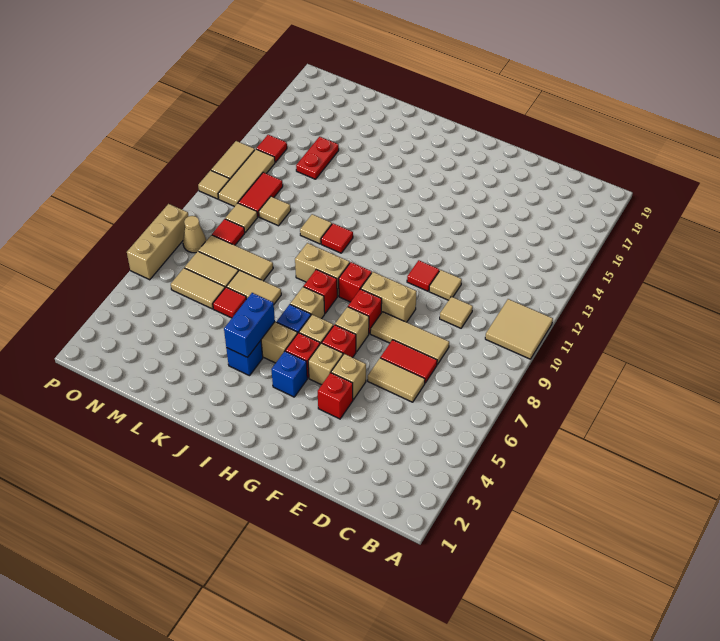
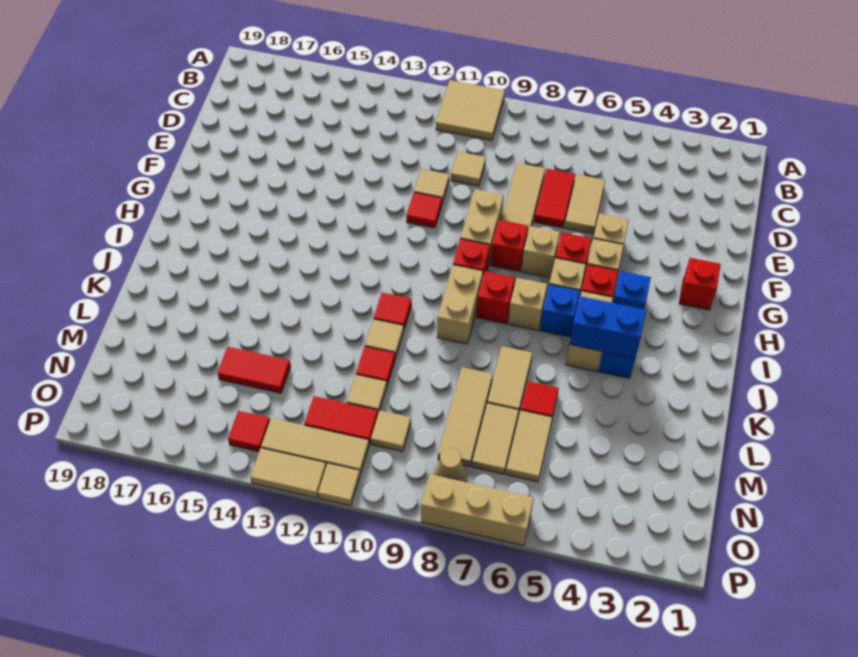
red brick F4 level 1 -> red brick G2 level 1
red plate M14:M15 level 1 -> red tile M14:M15 level 1
red tile N9 level 1 -> red tile L11 level 1

